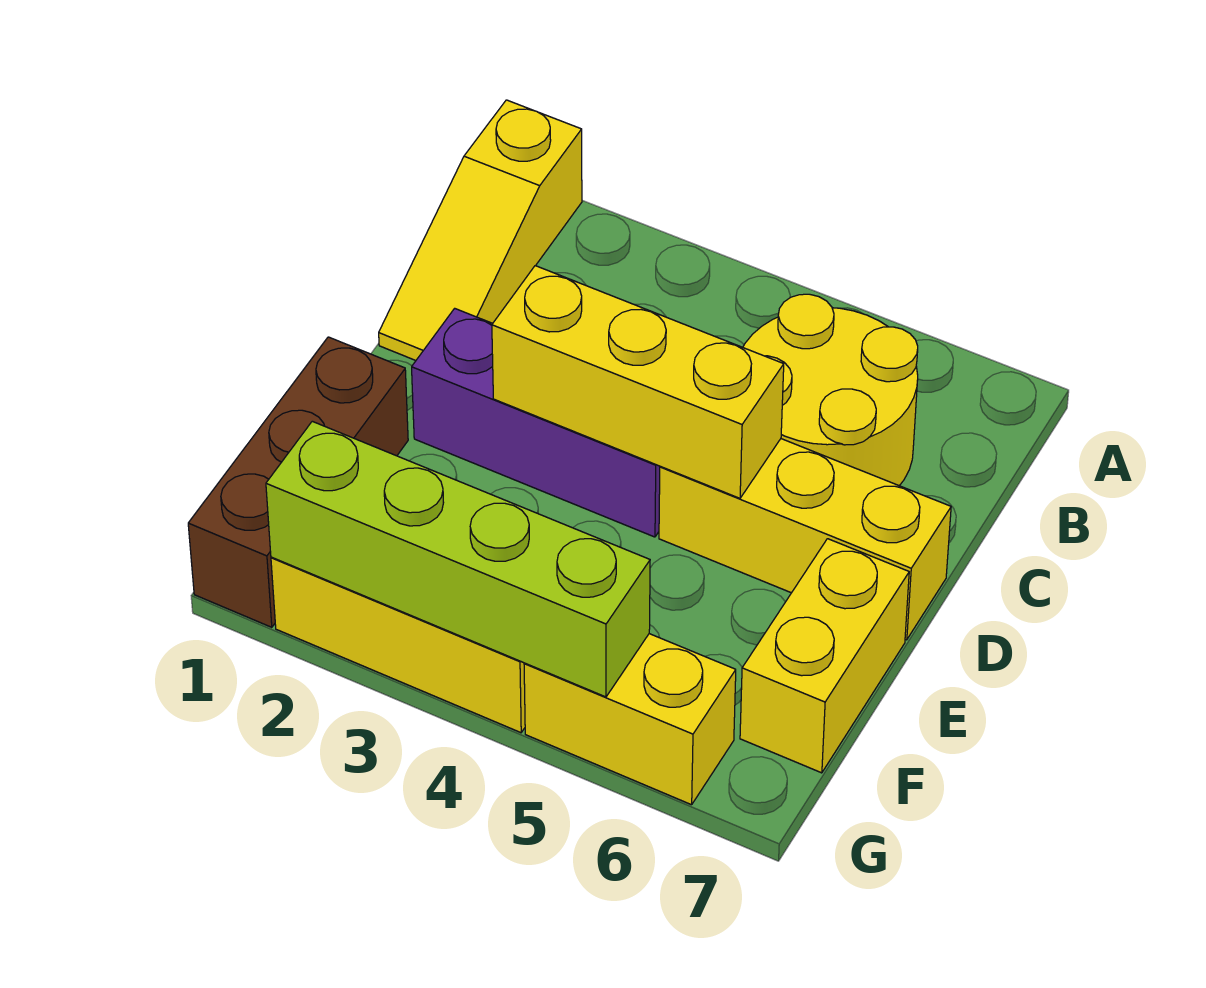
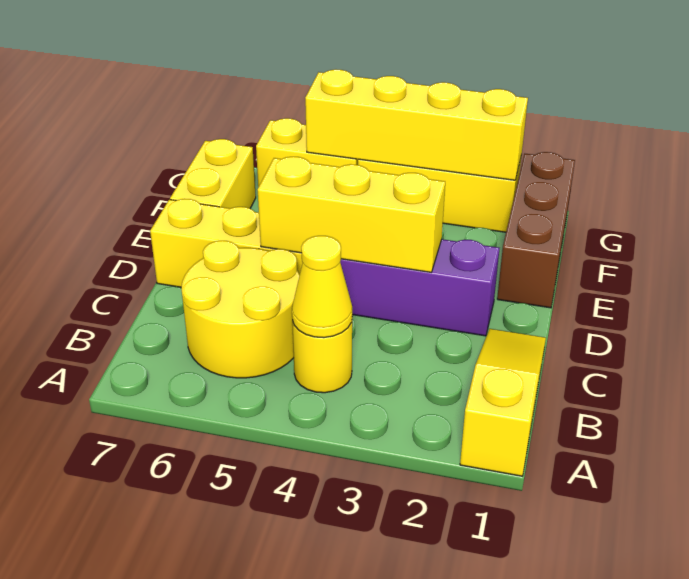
none -> yellow round brick B4 level 1
none -> yellow cone B4 level 2
lime brick G2:G5 level 2 -> yellow brick G2:G5 level 2

